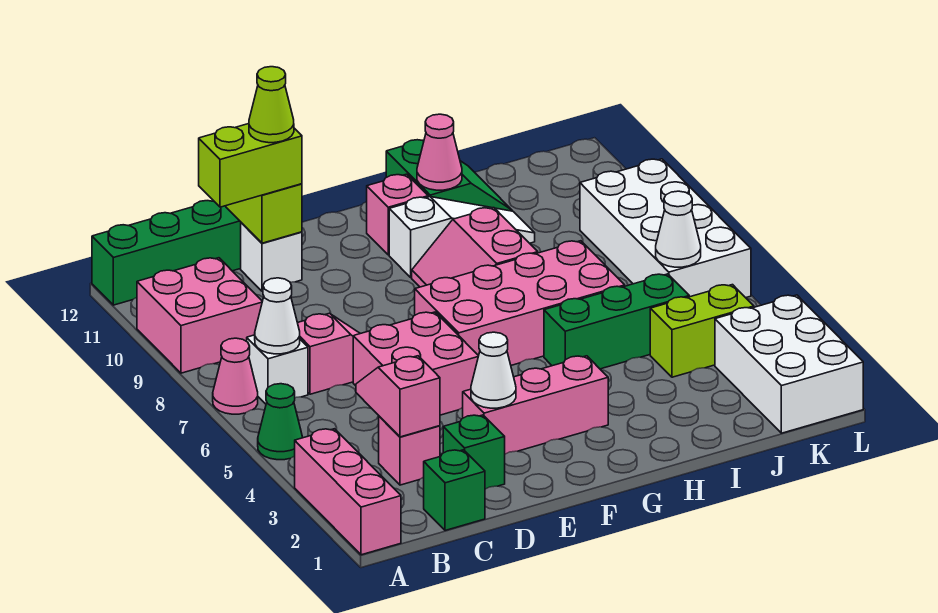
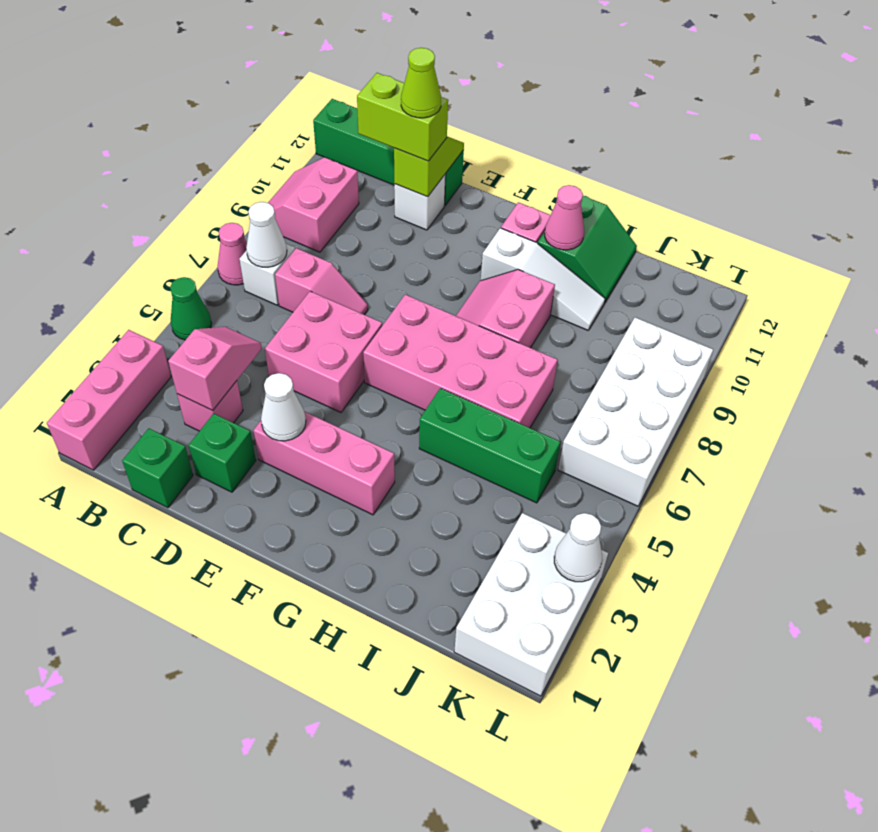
pink brick A9:B10 level 1 -> pink slope A9:B10 level 1 top B
lime brick J4:K4 level 1 -> none
white cone K6 level 2 -> white cone L3 level 2

